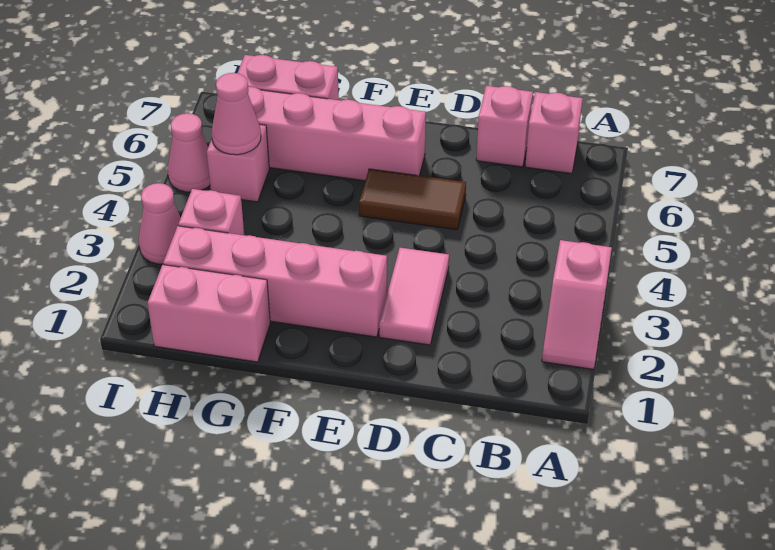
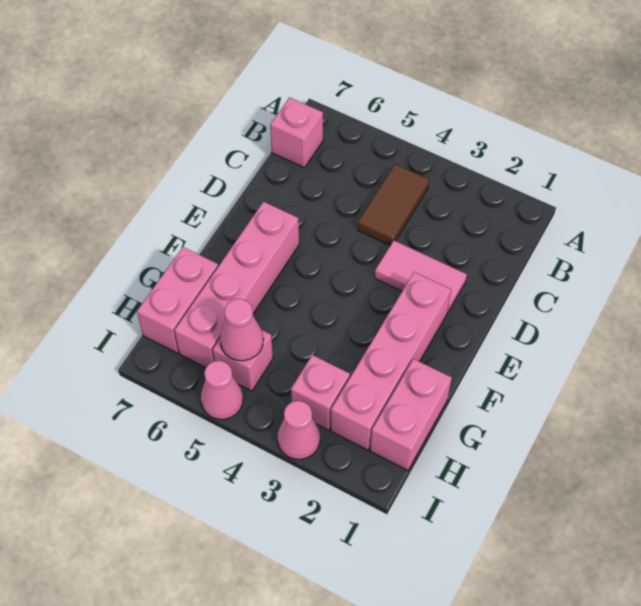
pink slope A2:A3 level 1 top 3 -> none
pink brick C7 level 1 -> none
brown tile D5:E5 level 1 -> brown tile B4:C4 level 1

